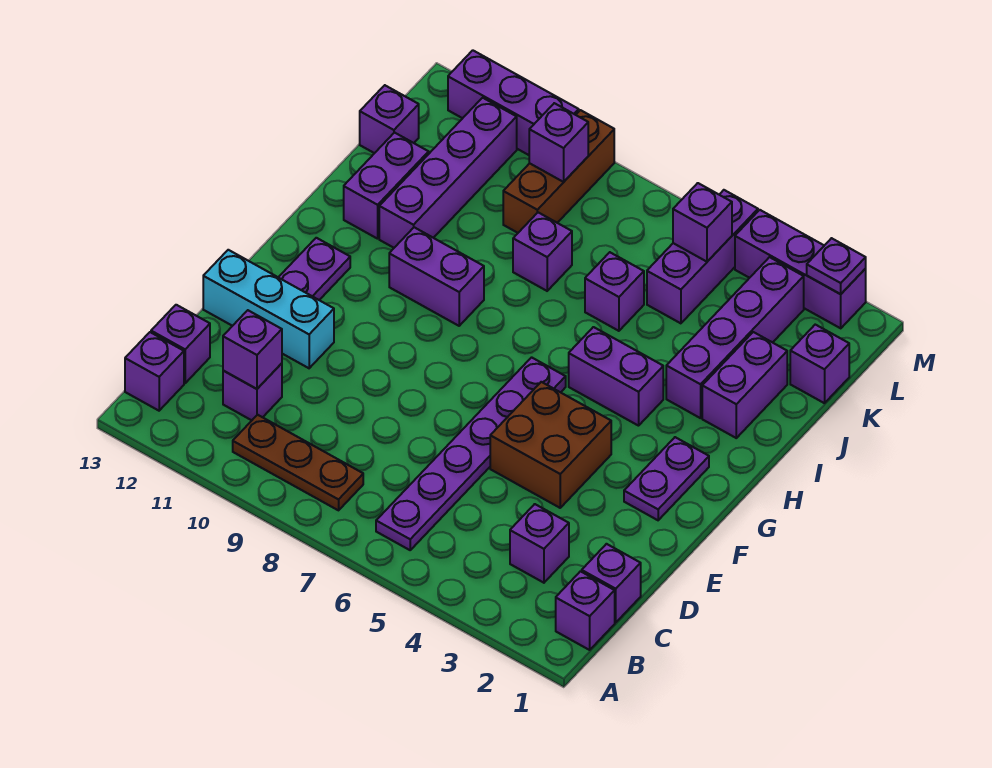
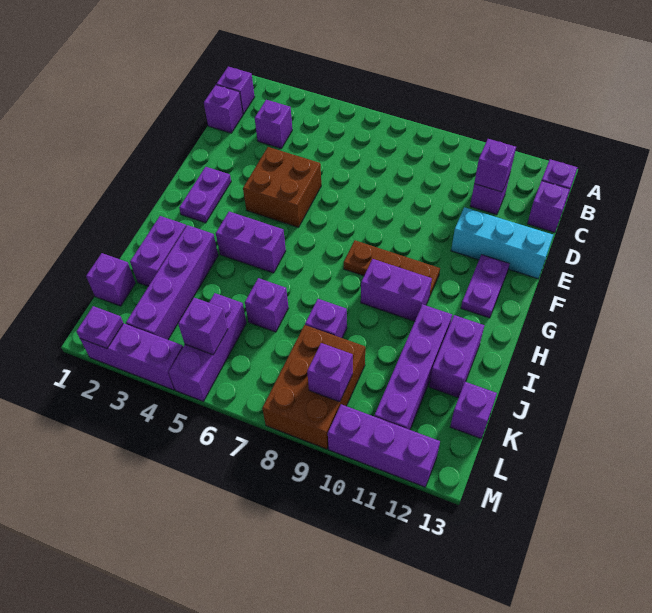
purple plate B6:G6 level 1 -> none
brown plate B8:B10 level 1 -> brown plate G8:G10 level 1
brown brick K9:M9 level 1 -> brown brick K8:M9 level 1

